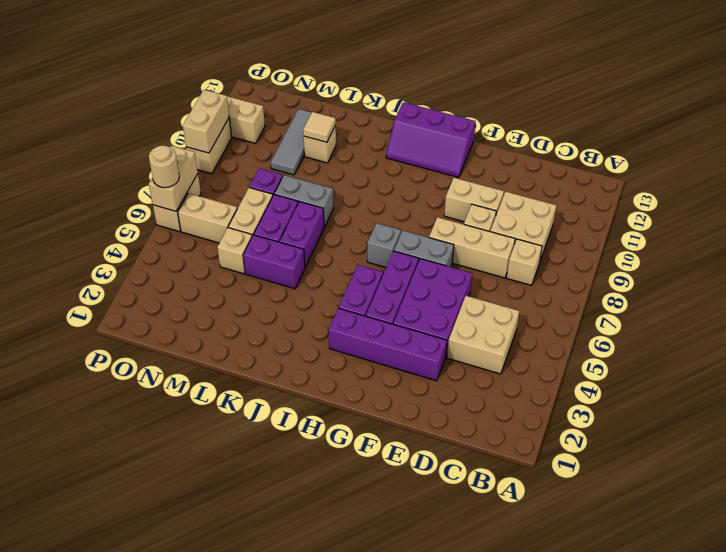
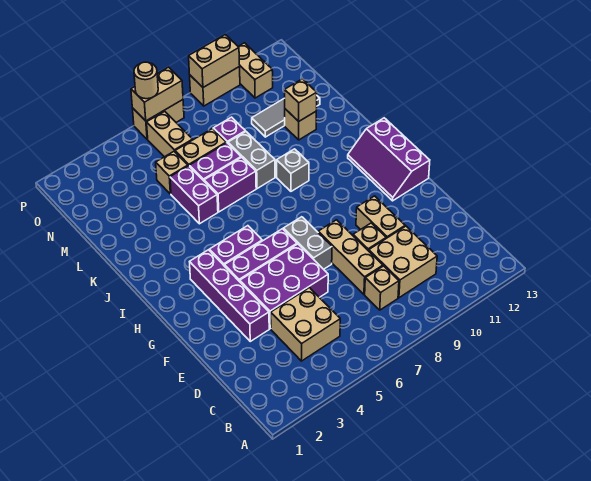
grey brick H7 level 1 -> grey brick J9 level 1
tan tile L11 level 2 -> tan brick L11 level 2

